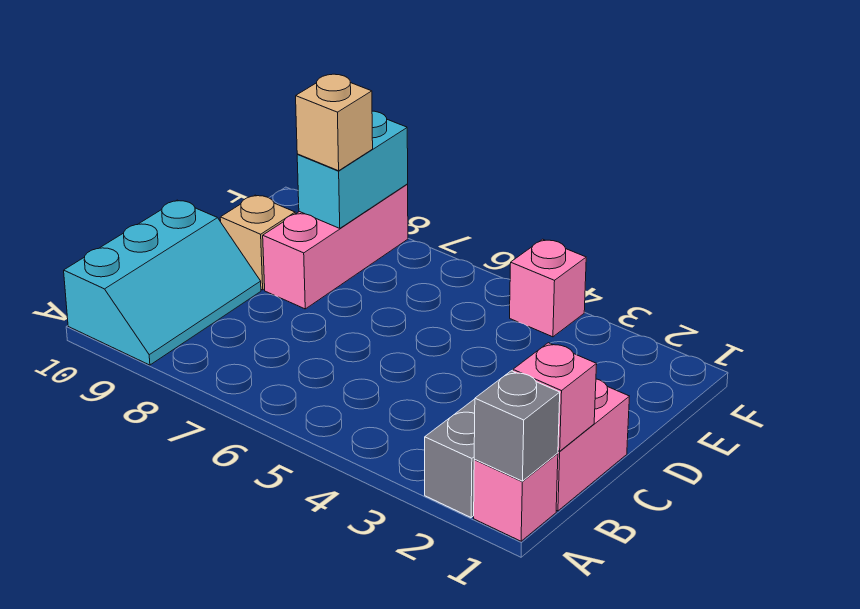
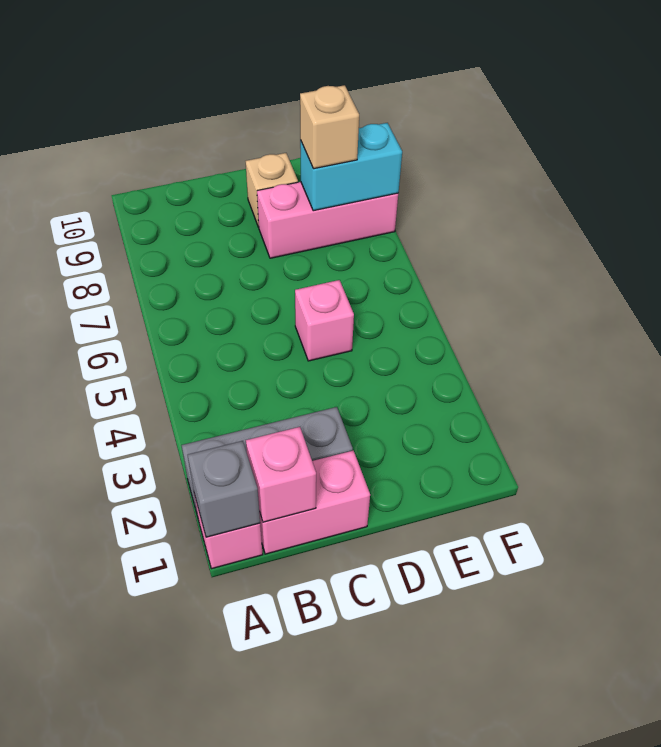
cyan slope A9:C10 level 1 top 10 -> none
pink brick F4 level 1 -> pink brick D5 level 1

